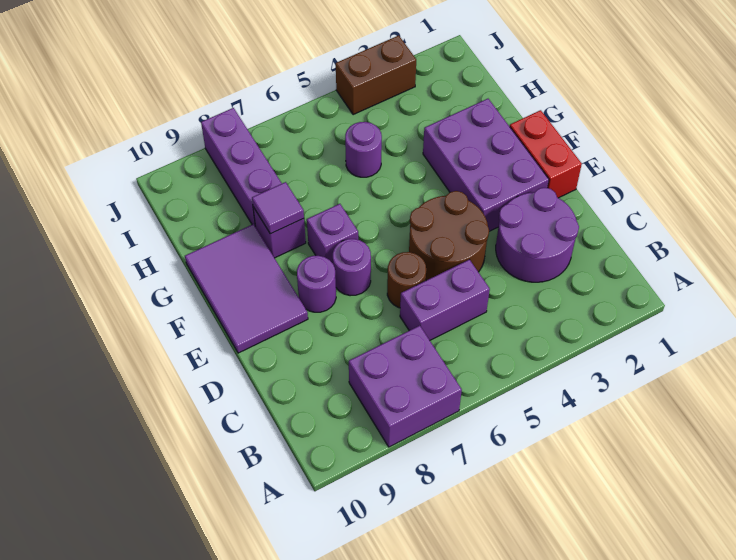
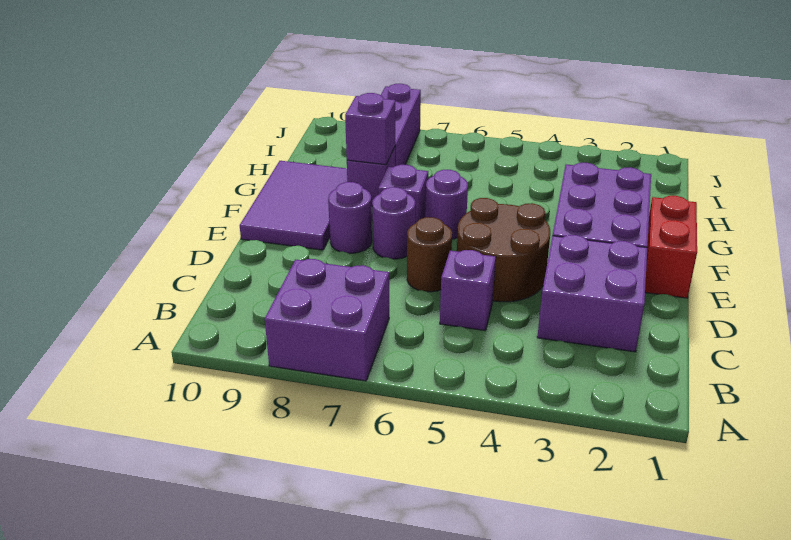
purple round brick C2:D3 level 1 -> purple brick C2:D3 level 1
purple brick C5:C6 level 1 -> purple brick C5 level 1
purple tile G8 level 2 -> purple brick G8 level 2
purple round brick H5 level 1 -> purple round brick F6 level 1
brown brick J3:J4 level 1 -> none

